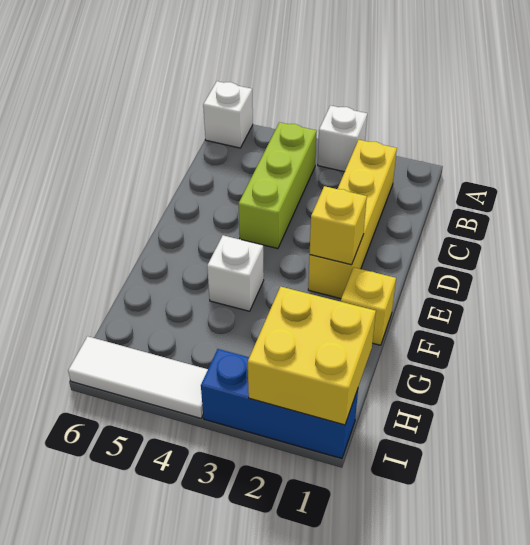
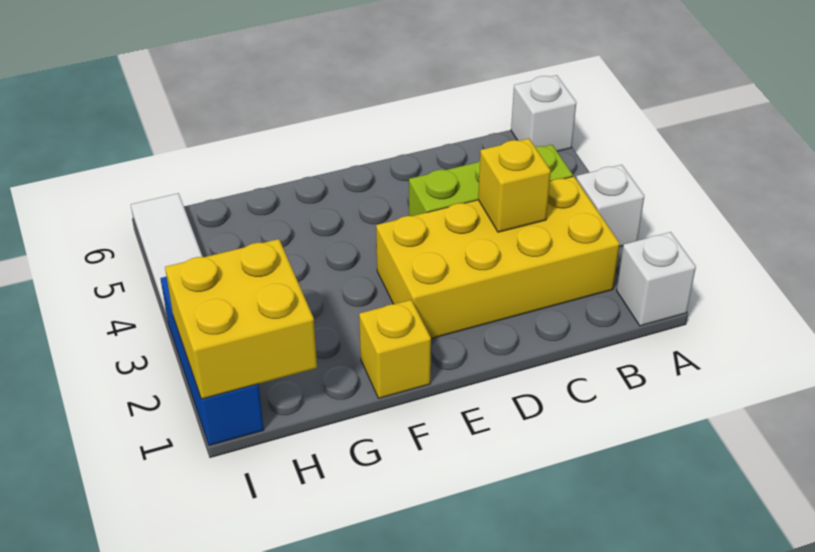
yellow brick B2:E2 level 1 -> yellow brick B2:E3 level 1
yellow brick E2 level 2 -> yellow brick C3 level 2
white brick F4 level 1 -> white brick A1 level 1

